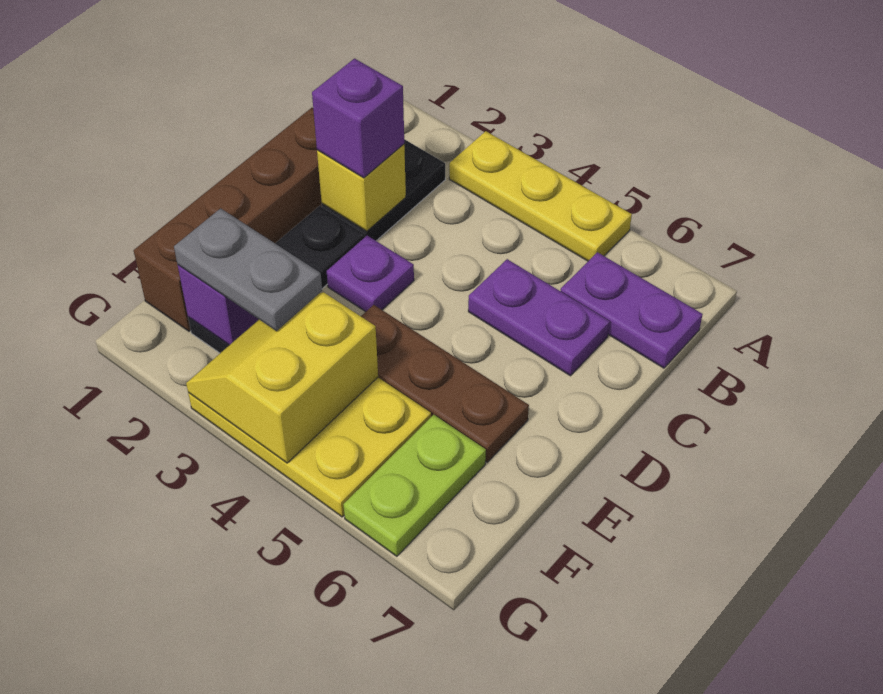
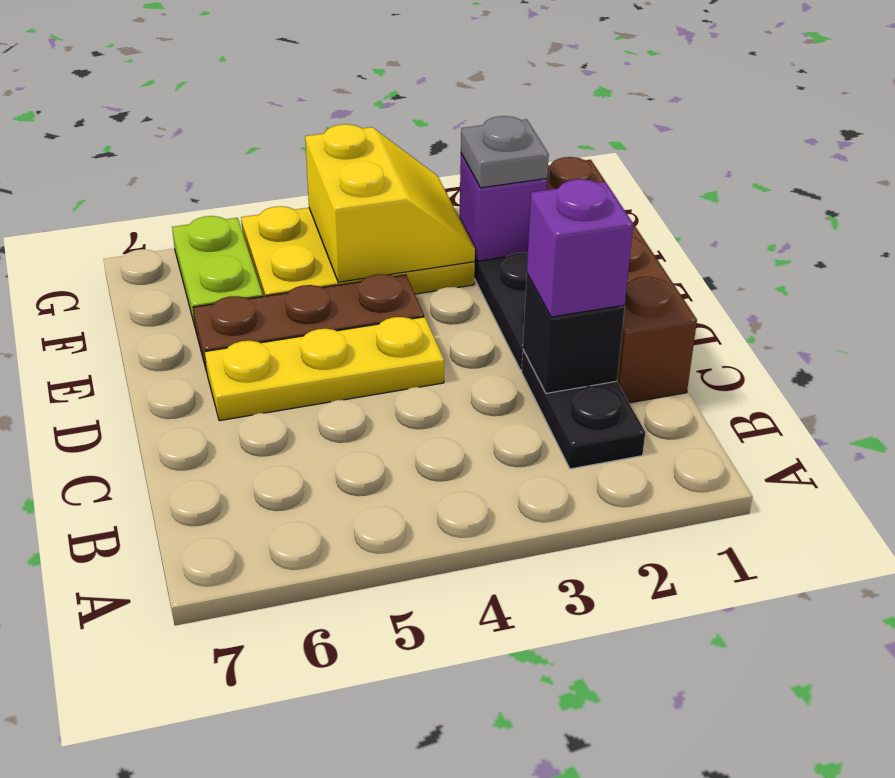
yellow plate A3:A5 level 1 -> yellow plate D4:D6 level 1
purple plate B6:B7 level 1 -> none
yellow brick C2 level 2 -> black brick C2 level 2
purple plate C5:C6 level 1 -> none
purple plate D3 level 1 -> none
grey plate F2:F3 level 3 -> grey plate F2 level 3

